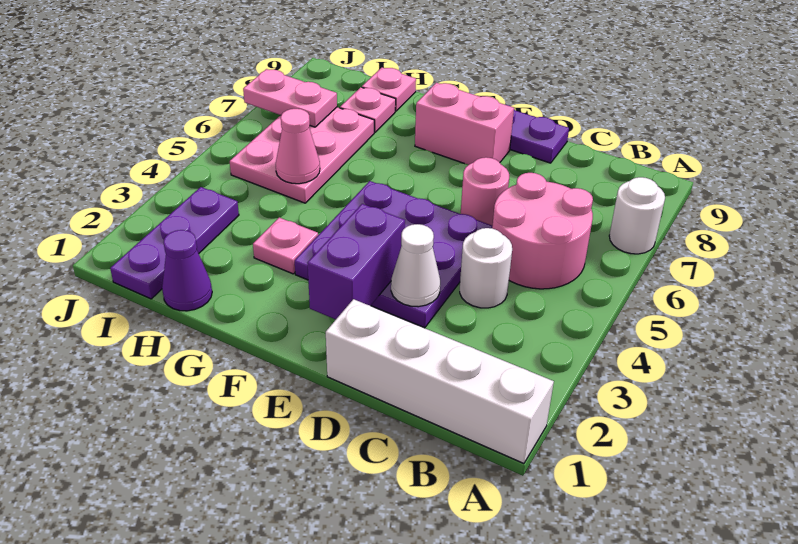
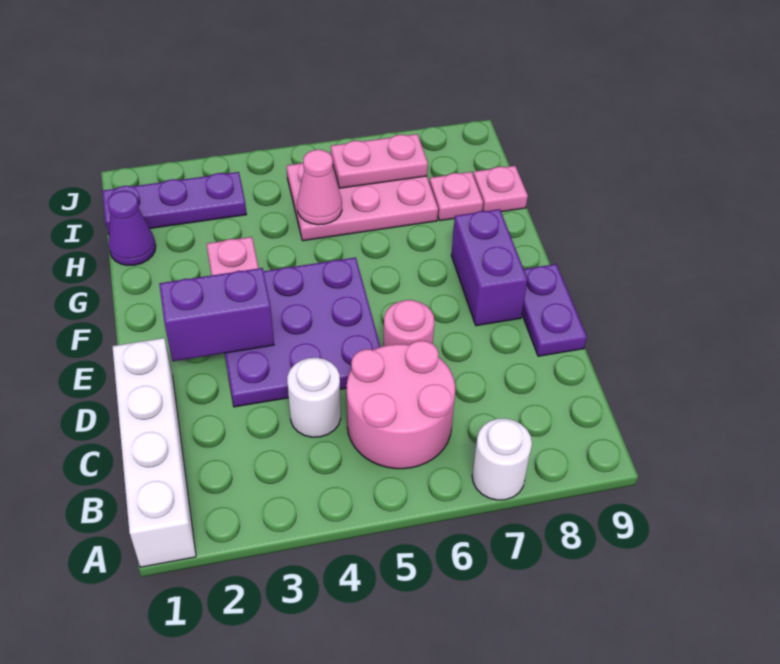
white cone D3 level 2 -> none
pink brick E8:F8 level 1 -> purple brick E8:F8 level 1
pink plate I7:J7 level 2 -> pink plate I6:I7 level 2

